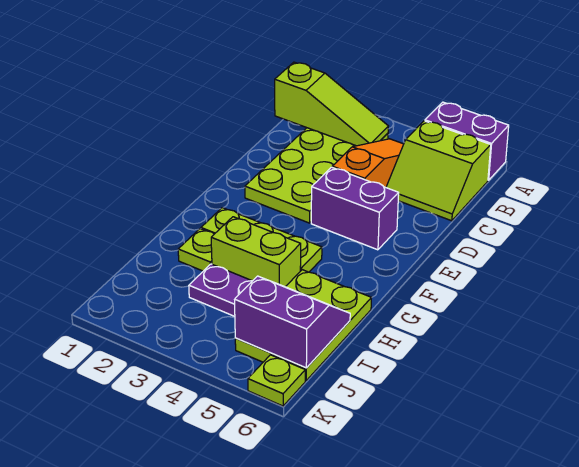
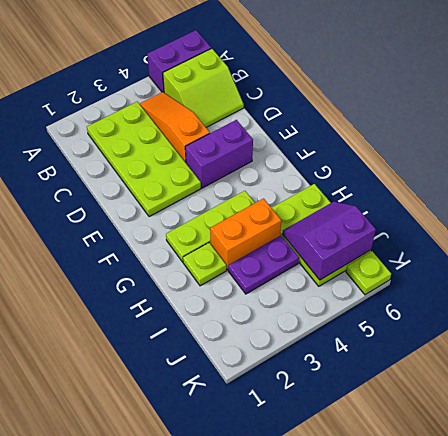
lime slope B1:B3 level 2 top 1 -> none
lime brick H3:H4 level 1 -> orange brick H3:H4 level 1

